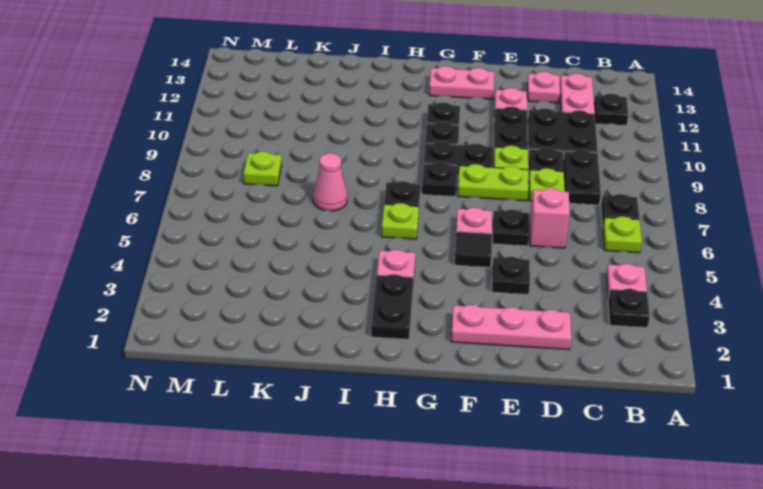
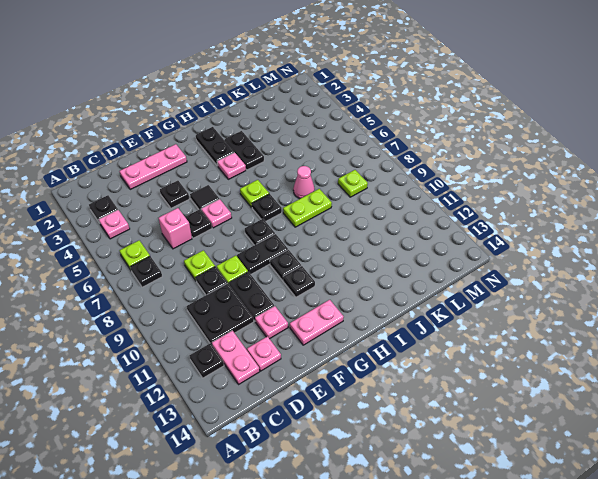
black plate C8:C9 level 1 -> black plate I3:I4 level 1
lime plate E8:F8 level 1 -> lime plate I8:J8 level 1

